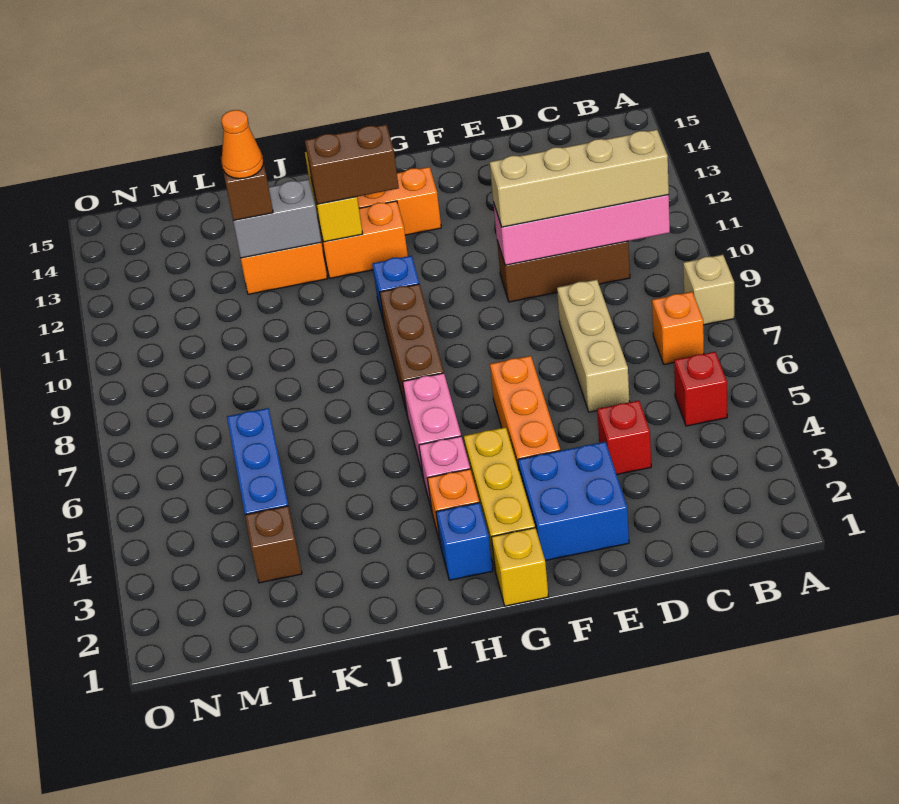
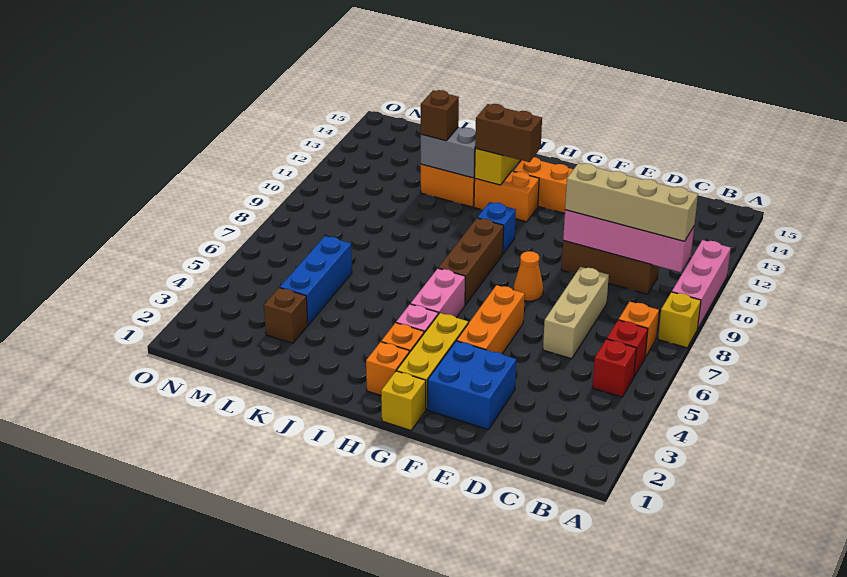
tan brick A8 level 1 -> yellow brick A8 level 1
none -> pink brick A9:A11 level 1
red brick D4 level 1 -> red brick B6 level 1
blue brick H2 level 1 -> orange brick H2 level 1
orange cone K12 level 4 -> orange cone F8 level 1

